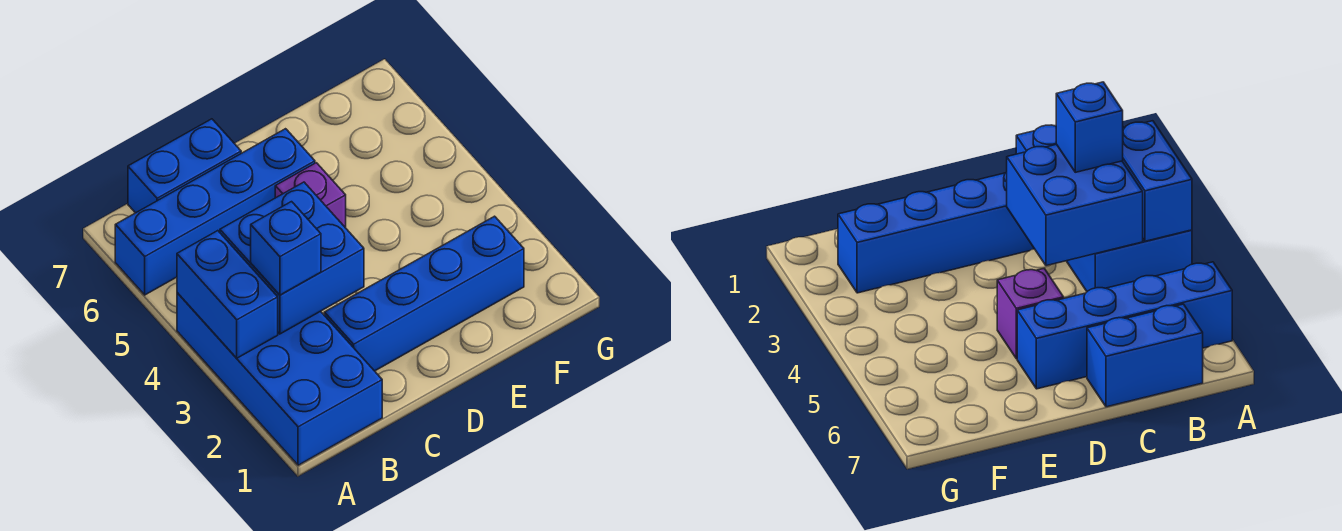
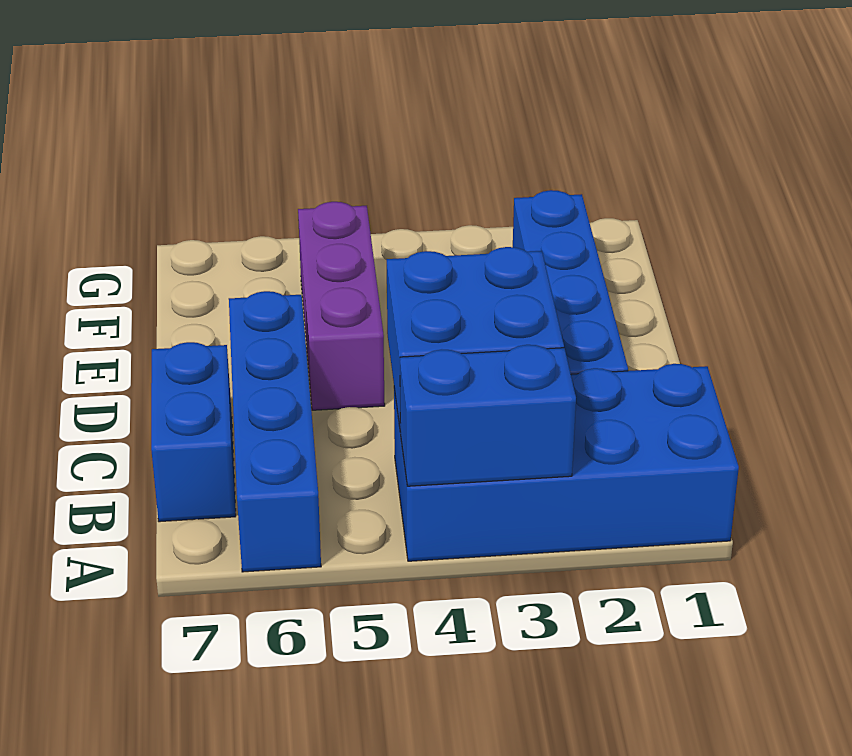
blue brick B3 level 3 -> none
purple brick D5 level 1 -> purple brick D5:F5 level 1

